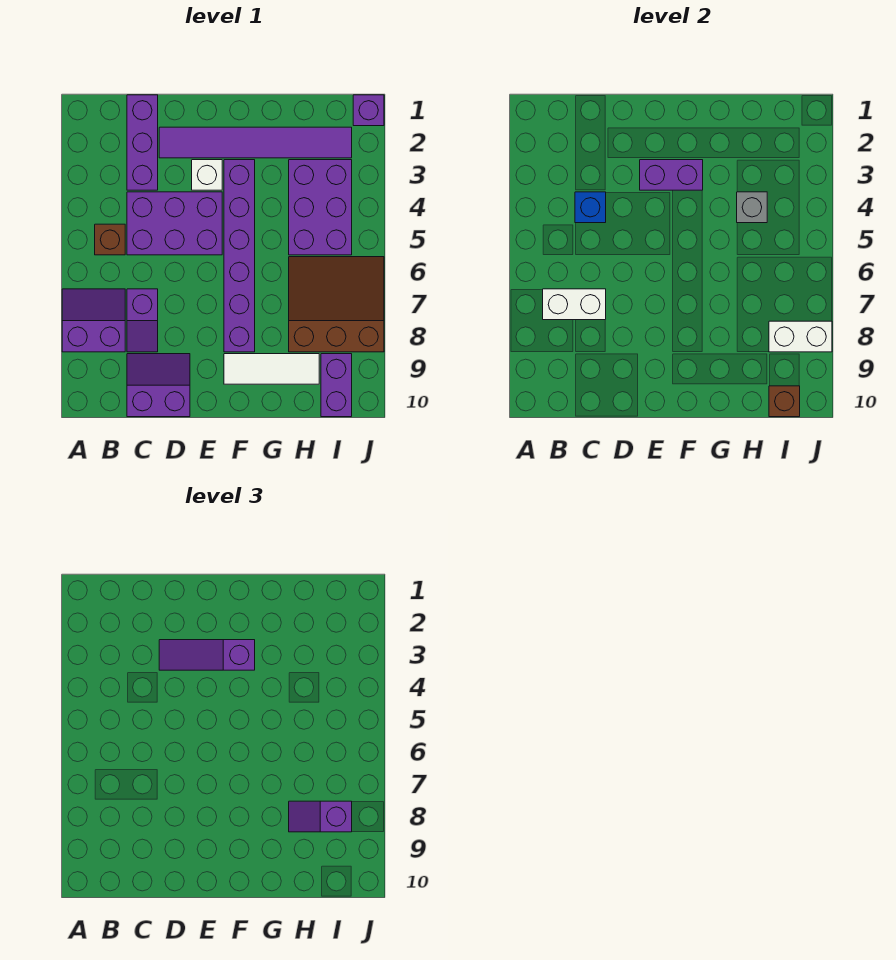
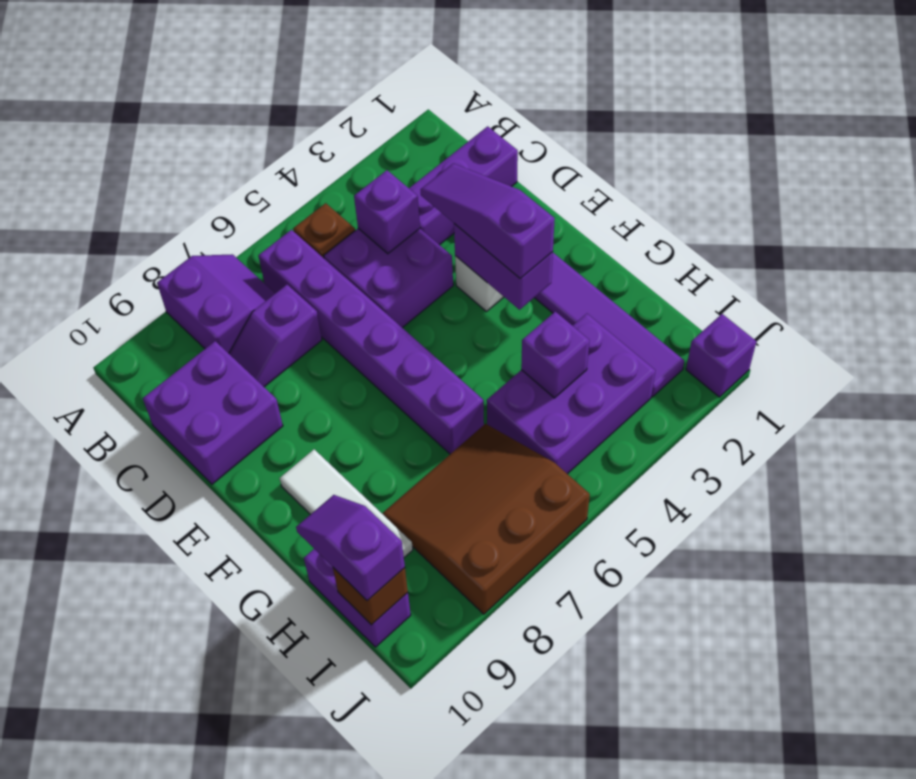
white brick B7:C7 level 2 -> none
purple brick C4:E5 level 1 -> purple brick C4:D5 level 1
blue brick C4 level 2 -> purple brick C4 level 2
purple slope C9:D10 level 1 top 10 -> purple brick C9:D10 level 1
purple brick F3:F8 level 1 -> purple brick B6:G6 level 1
grey brick H4 level 2 -> purple brick H4 level 2
brown slope H6:J8 level 1 top 8 -> brown slope H6:J8 level 1 top J
purple slope H8:I8 level 3 top I -> purple slope H10:I10 level 3 top I
white brick I8:J8 level 2 -> none
purple brick I9:I10 level 1 -> purple brick H10:I10 level 1

